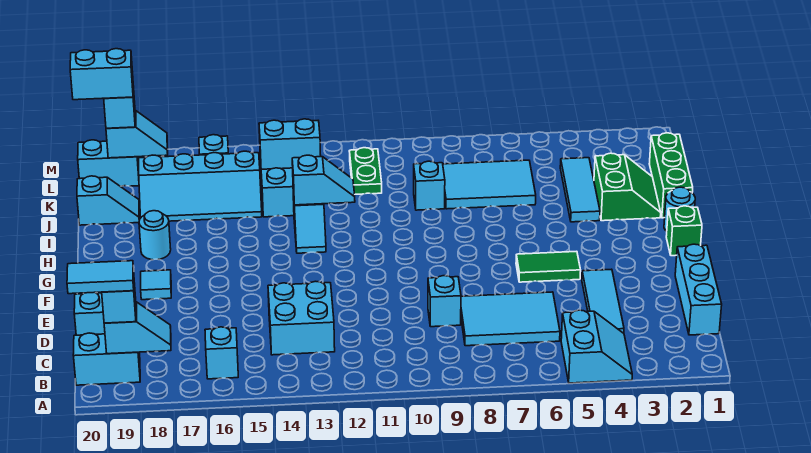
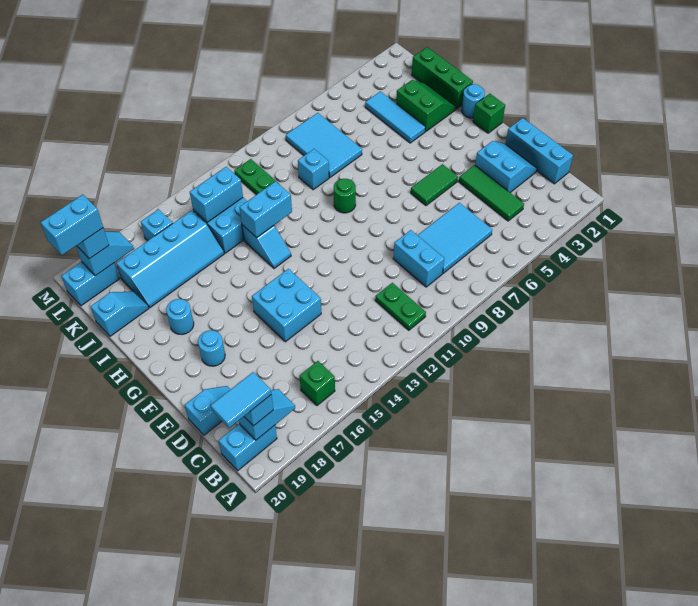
cyan slope A4:B5 level 1 top 5 -> cyan slope D2:E3 level 1 top 3
none -> green plate B11:C11 level 1
cyan brick B16 level 1 -> green brick B16 level 1
cyan tile C4:E4 level 1 -> green tile C4:E4 level 1
cyan brick C13:D14 level 1 -> cyan brick E14:F15 level 1
cyan brick D9 level 1 -> cyan brick C9:D9 level 1
cyan tile F18 level 1 -> cyan round brick F18 level 1
none -> green round brick H9 level 1
cyan slope I12:I13 level 2 top 13 -> cyan brick I12:I13 level 2
cyan tile J6:K8 level 1 -> cyan tile J7:L8 level 1

